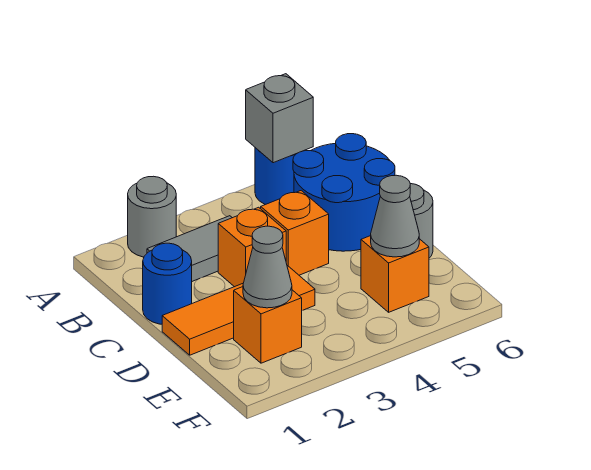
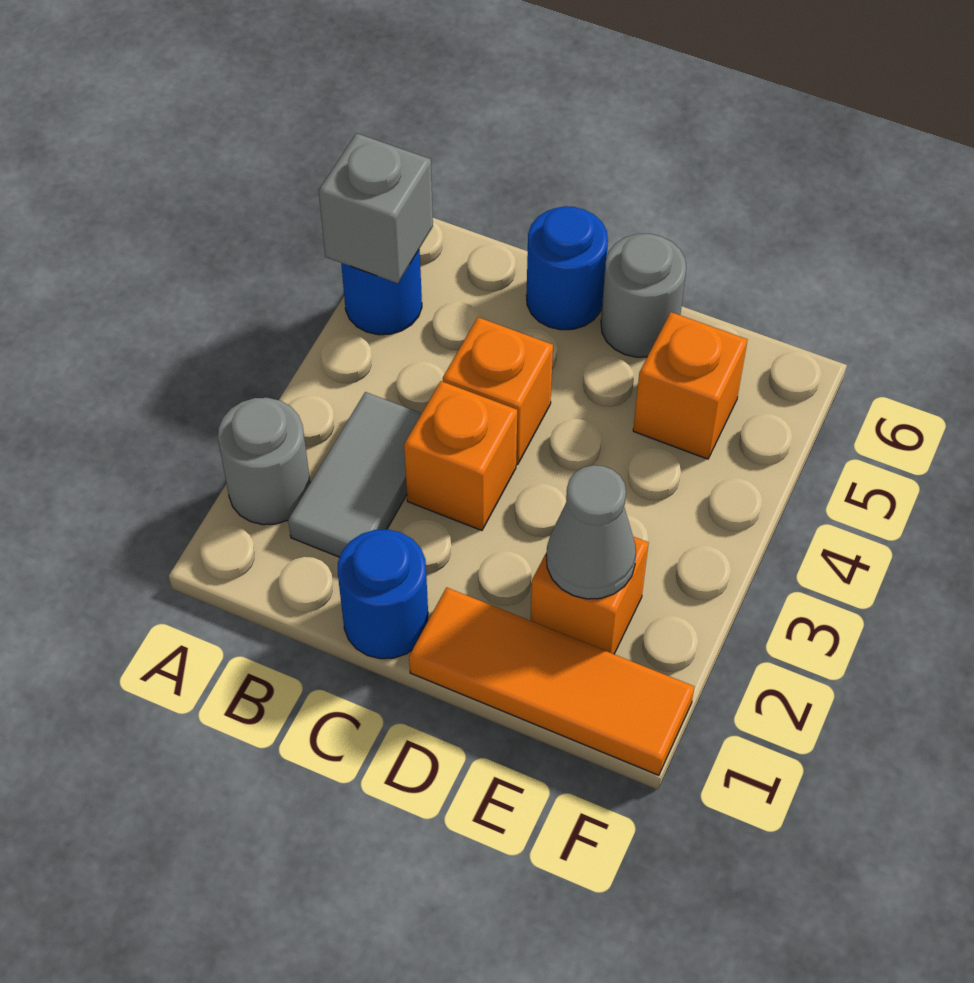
blue round brick B5:C6 level 1 -> blue round brick C6 level 1
orange tile D1:D3 level 1 -> orange tile D1:F1 level 1
grey cone E5 level 2 -> none

